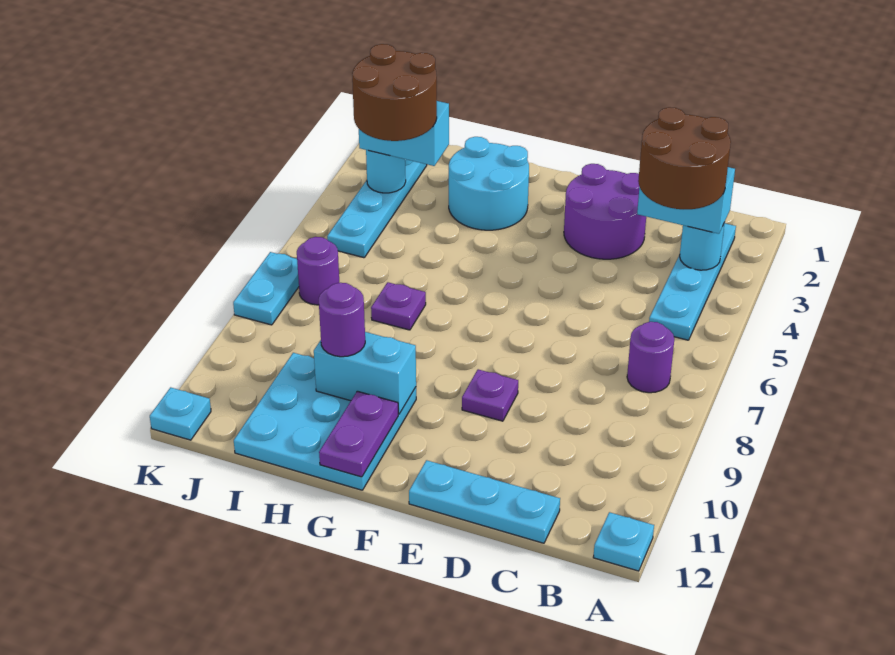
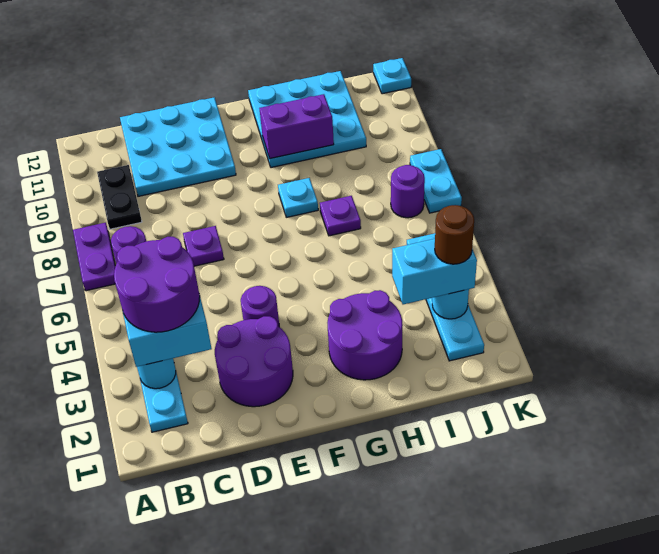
cyan plate A12 level 1 -> cyan plate G8 level 1
brown round brick B3:C4 level 4 -> purple round brick B3:C4 level 4
none -> black plate B9:B10 level 1
cyan plate C12:E12 level 1 -> cyan plate C10:E12 level 1
purple plate E9 level 1 -> purple plate D7 level 1
cyan round brick G2:H3 level 1 -> purple round brick G2:H3 level 1
cyan brick G10:H10 level 2 -> purple brick G10:H10 level 2
purple plate G11:G12 level 2 -> purple plate A7:A8 level 1
purple round brick H10 level 3 -> purple round brick E4 level 1
brown round brick I3:J4 level 4 -> brown round brick J3 level 4

